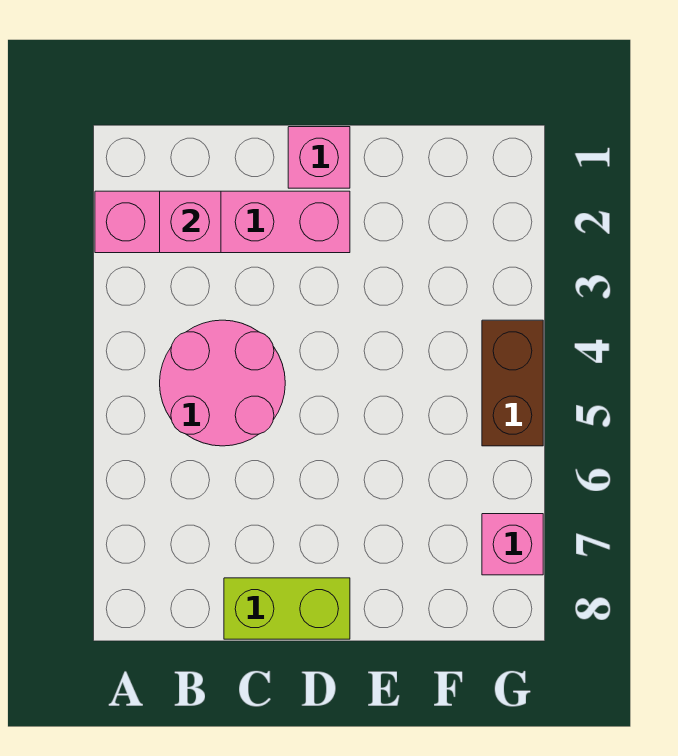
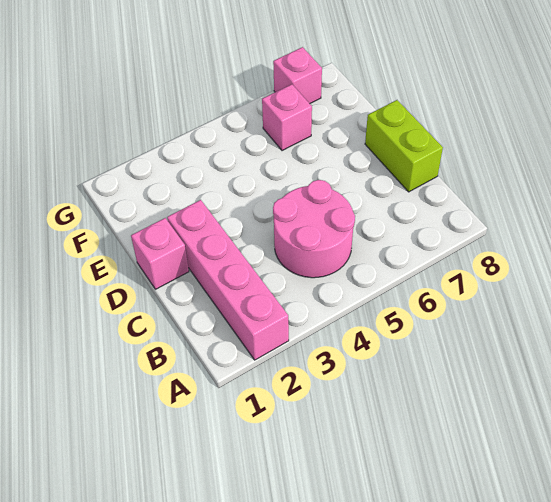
pink brick B2 level 2 -> pink brick F6 level 1
brown brick G4:G5 level 1 -> none

